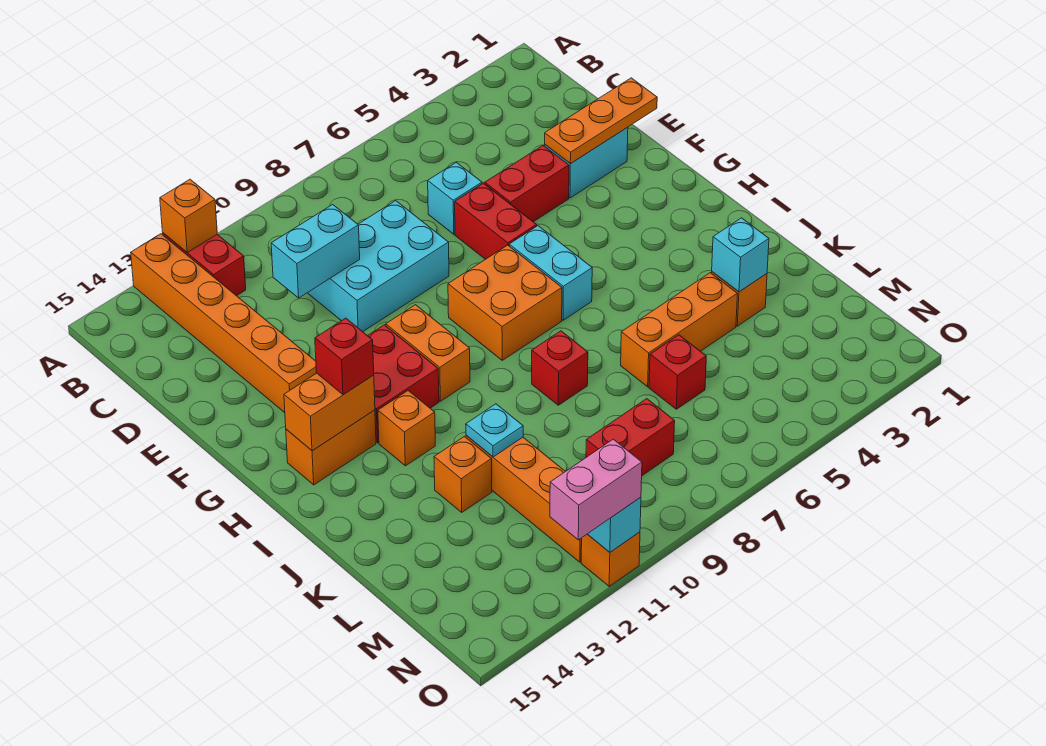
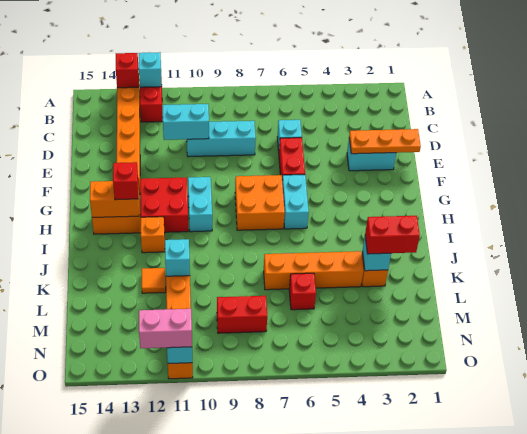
orange brick A12 level 2 -> cyan brick A12 level 2
cyan brick D8:E10 level 1 -> cyan brick D8:D10 level 1
red brick E4:E5 level 1 -> red brick K2:K3 level 3
orange brick G10:H10 level 1 -> cyan brick G10:H10 level 1
red brick J8 level 1 -> red brick A13 level 2
orange brick K4:K6 level 1 -> orange brick K4:K7 level 1
cyan plate K11 level 2 -> cyan brick K11 level 2
orange brick K12 level 1 -> orange tile K12 level 1

